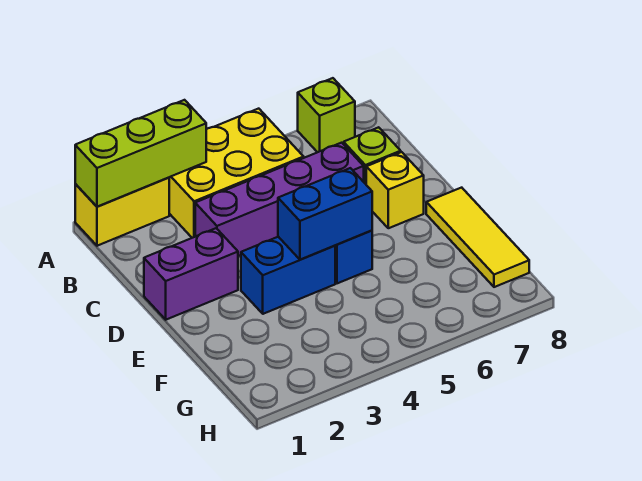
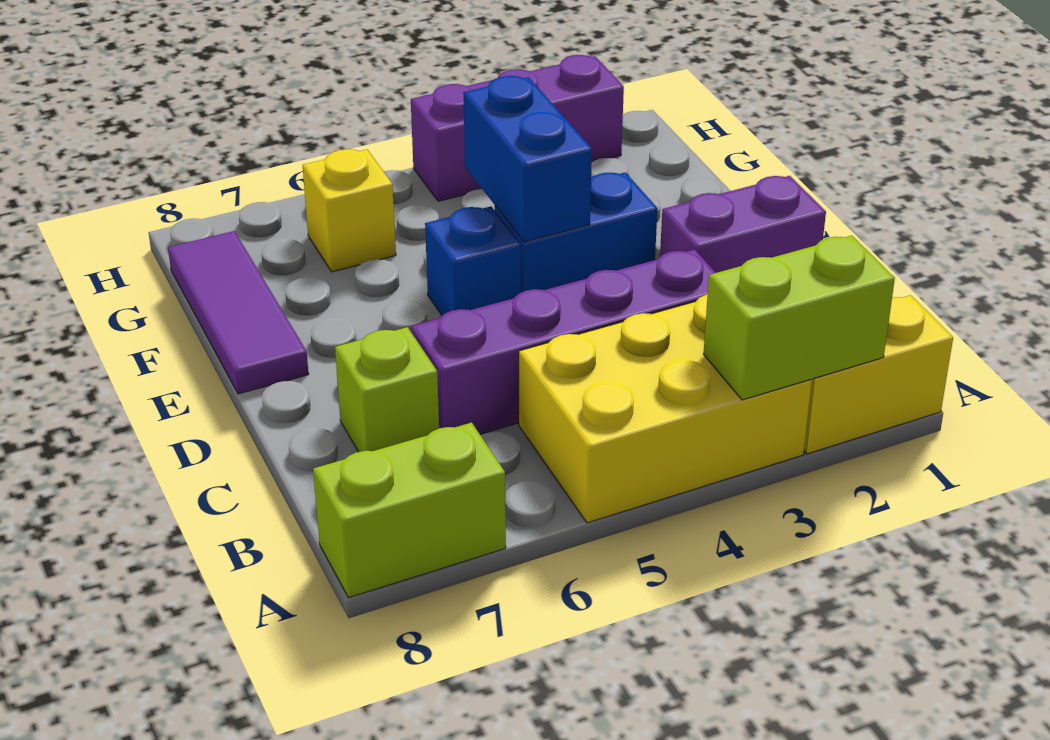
lime brick A1:A3 level 2 -> lime brick A2:A3 level 2
lime brick A7 level 1 -> lime brick A7:A8 level 1
yellow brick D7 level 1 -> yellow brick G6 level 1
blue brick E4:E5 level 2 -> blue brick E4:F4 level 2
yellow tile E8:G8 level 1 -> purple tile E8:G8 level 1
none -> purple brick H2:H4 level 1

